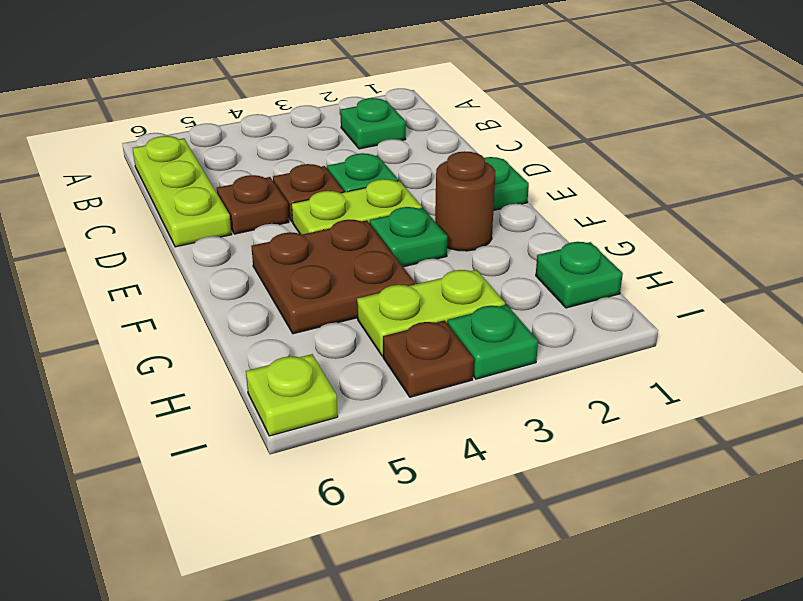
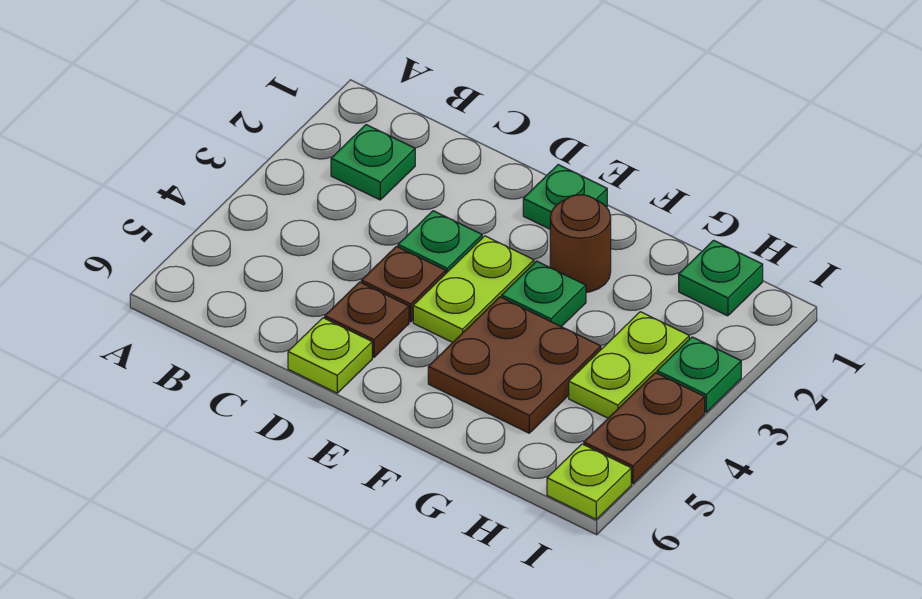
lime plate B6:D6 level 1 -> lime plate D6 level 1
brown plate I4 level 1 -> brown plate I4:I5 level 1

